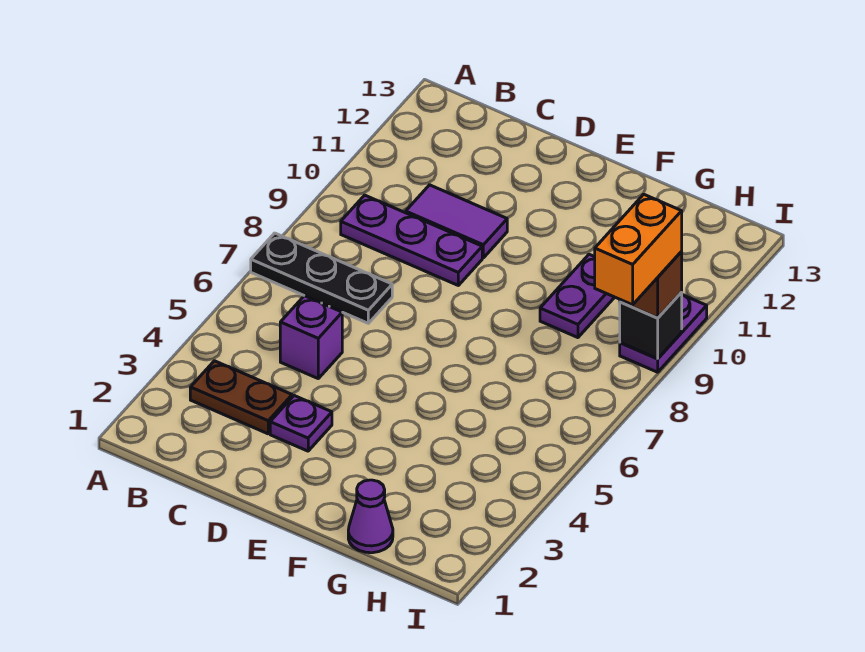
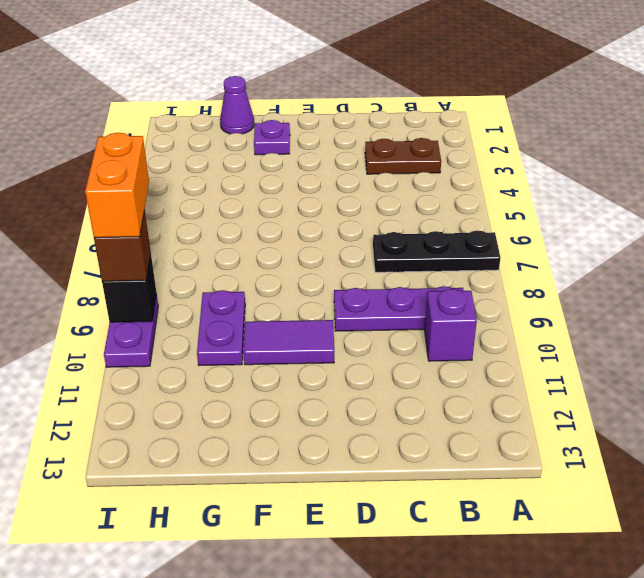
purple brick C5 level 1 -> purple brick B10 level 1
purple tile C10:D10 level 1 -> purple tile E10:F10 level 1
purple plate D3 level 1 -> purple plate F2 level 1

